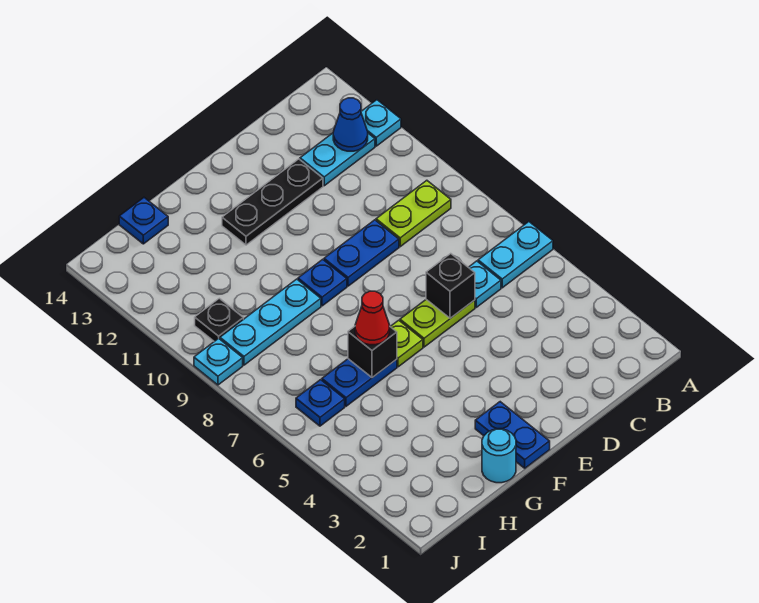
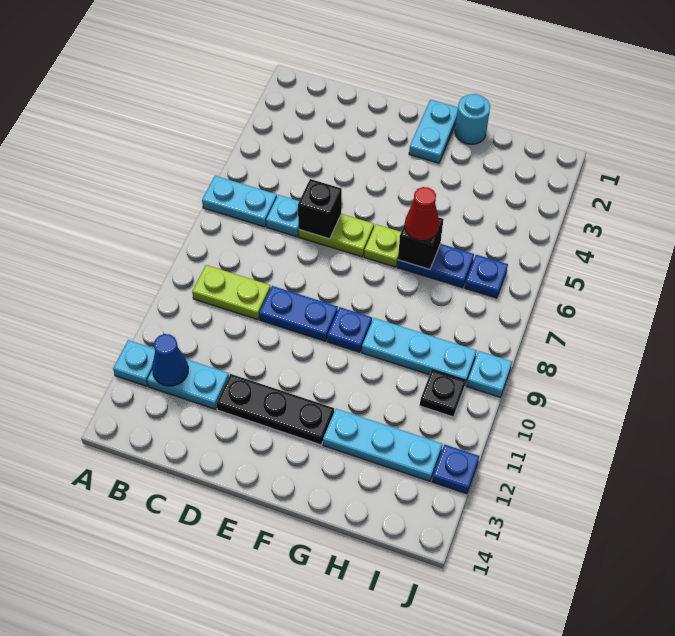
blue plate F1:F2 level 1 -> cyan plate F1:F2 level 1
none -> cyan plate G12:I12 level 1
blue plate H14 level 1 -> blue plate J12 level 1

